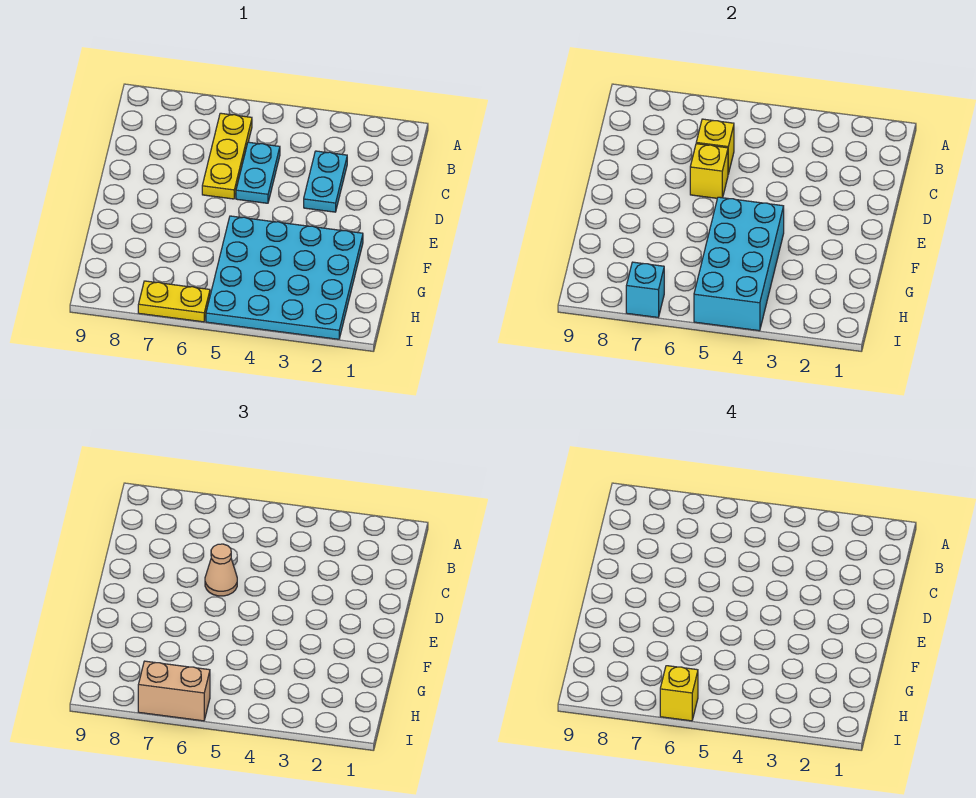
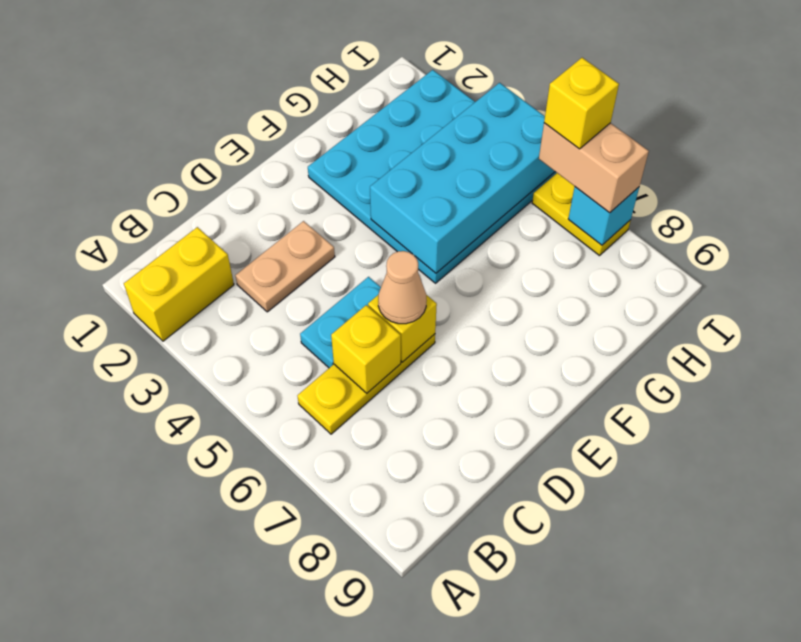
none -> yellow brick A2:B2 level 1
cyan plate C3:D3 level 1 -> tan plate C3:D3 level 1

